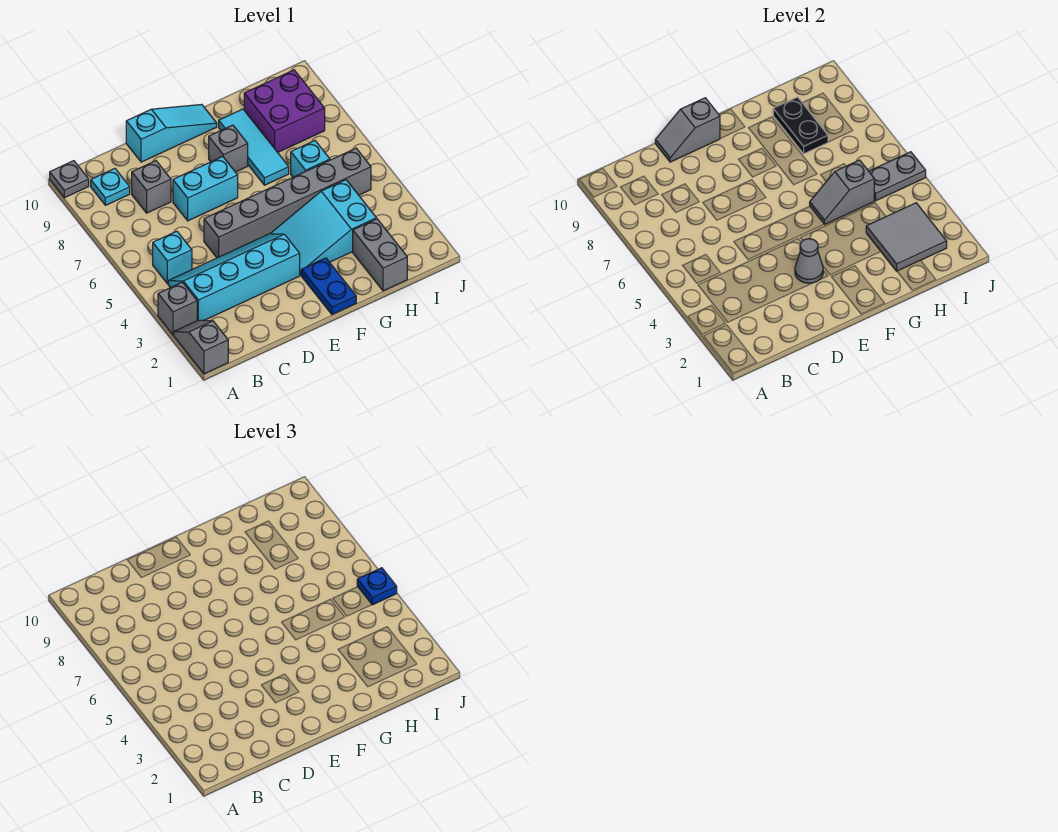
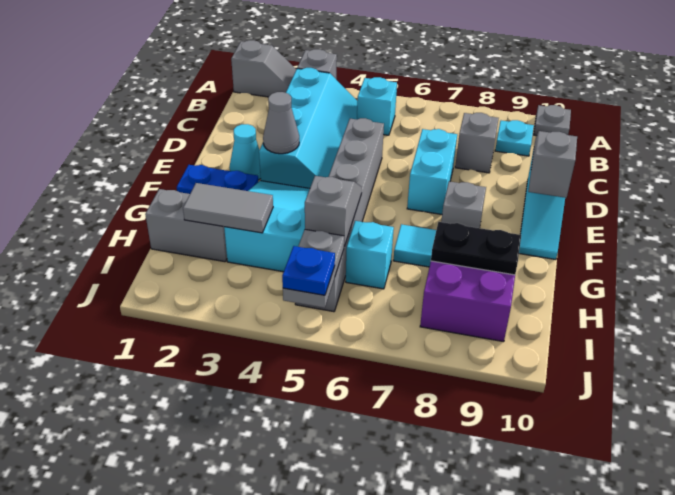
none -> cyan cone E2 level 1
grey tile H2:I3 level 2 -> grey tile H2:H3 level 2

